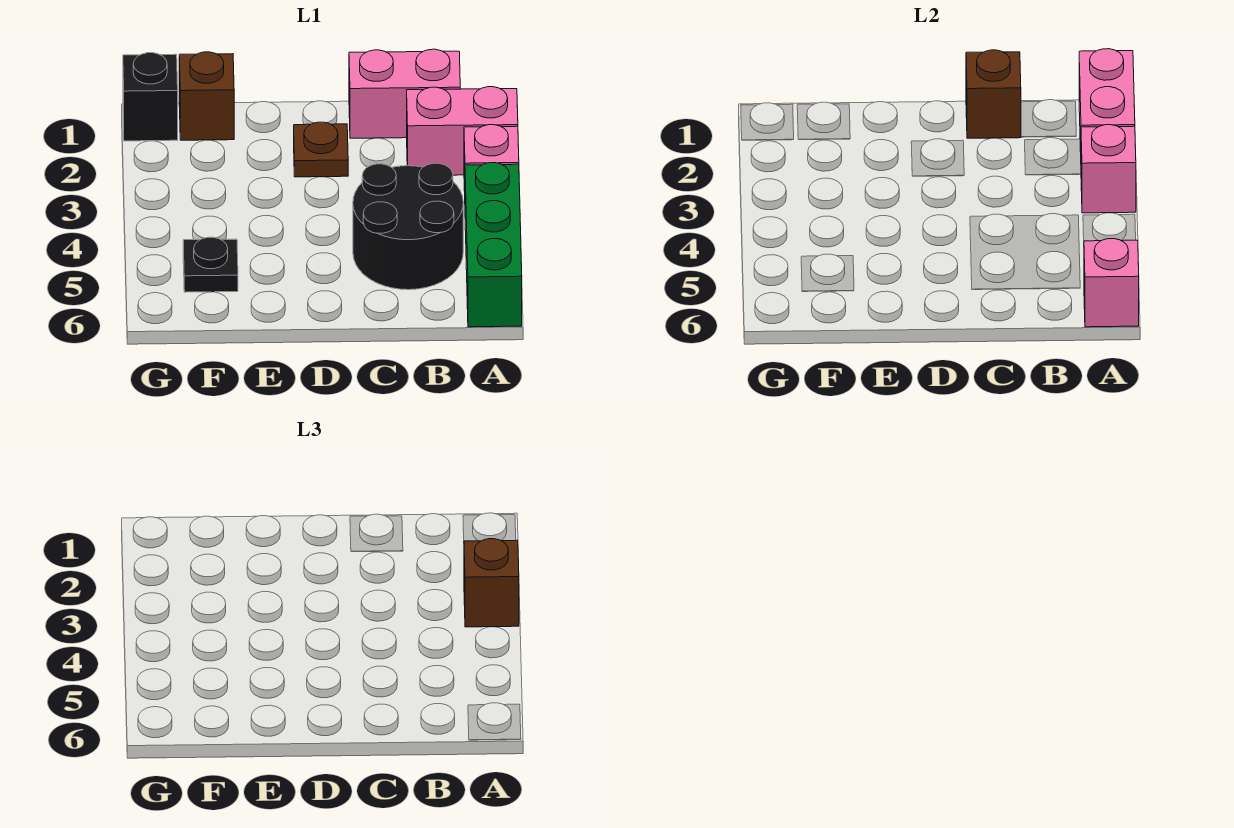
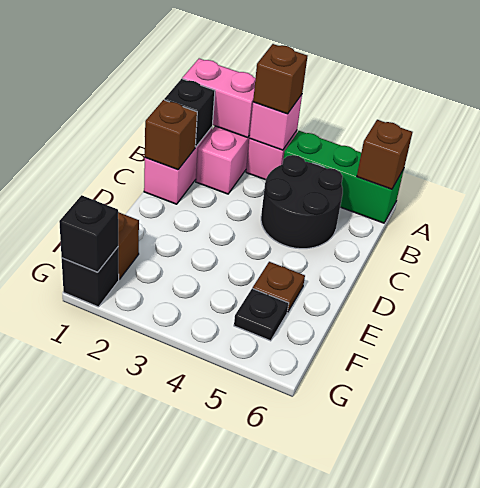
pink brick A6 level 2 -> brown brick A6 level 2
none -> black brick B1 level 2
brown plate D2 level 1 -> brown plate E5 level 1
none -> black brick G1 level 2

